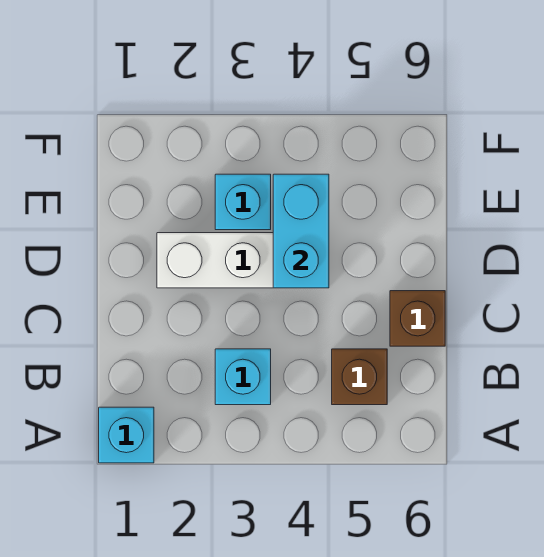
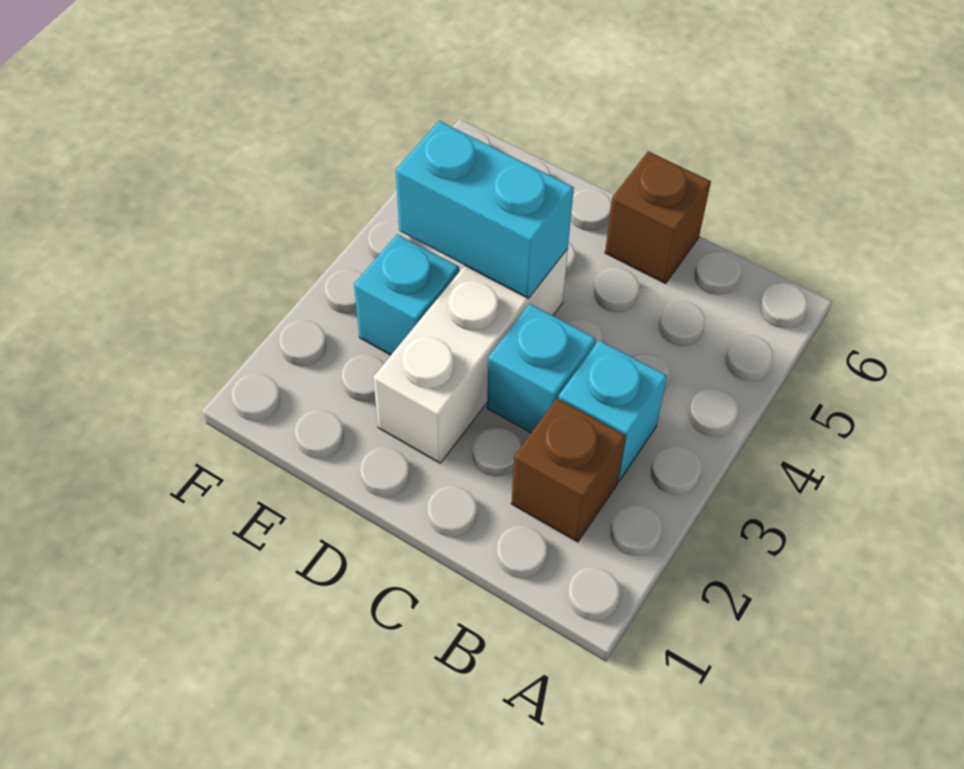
cyan brick A1 level 1 -> cyan brick C3 level 1
brown brick B5 level 1 -> brown brick B2 level 1

